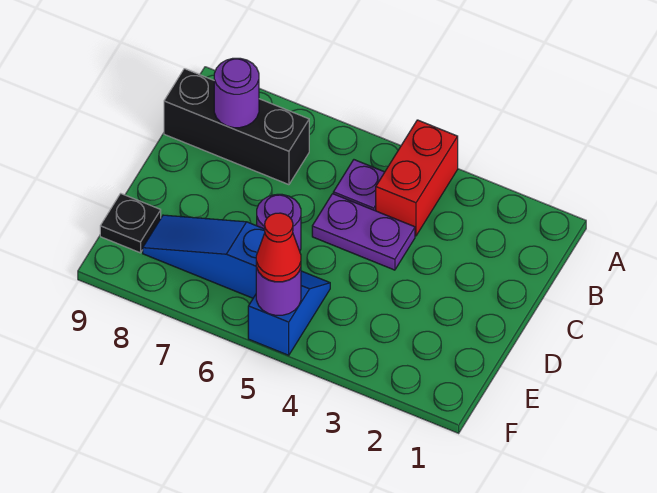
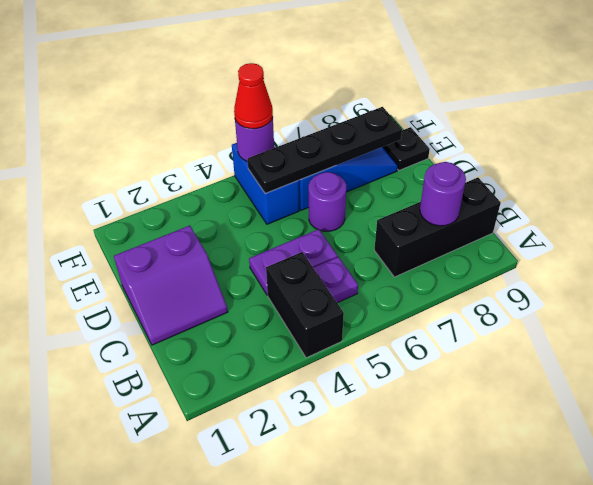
red brick A4:B4 level 1 -> black brick A4:B4 level 1
none -> purple slope C1:D2 level 1 top D
blue slope E5:F5 level 1 top F -> blue brick E5:F5 level 1
none -> black plate E5:E8 level 2

